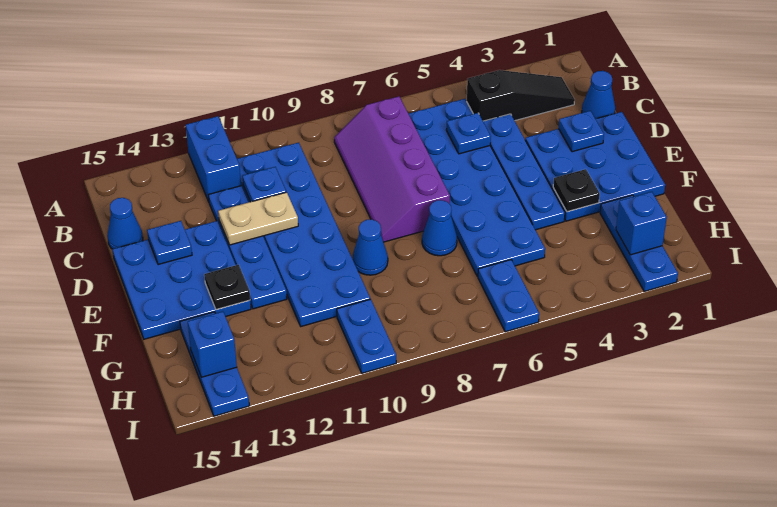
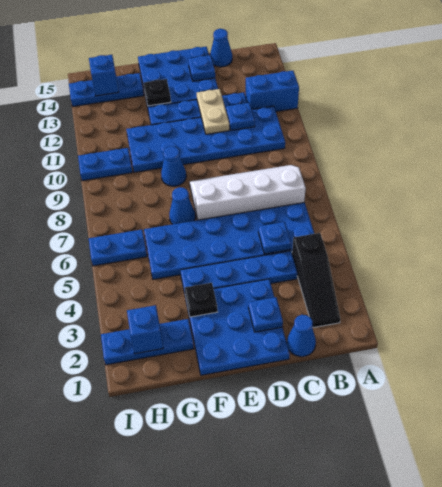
purple slope B7:E8 level 1 top 7 -> white slope B7:E8 level 1 top 7

